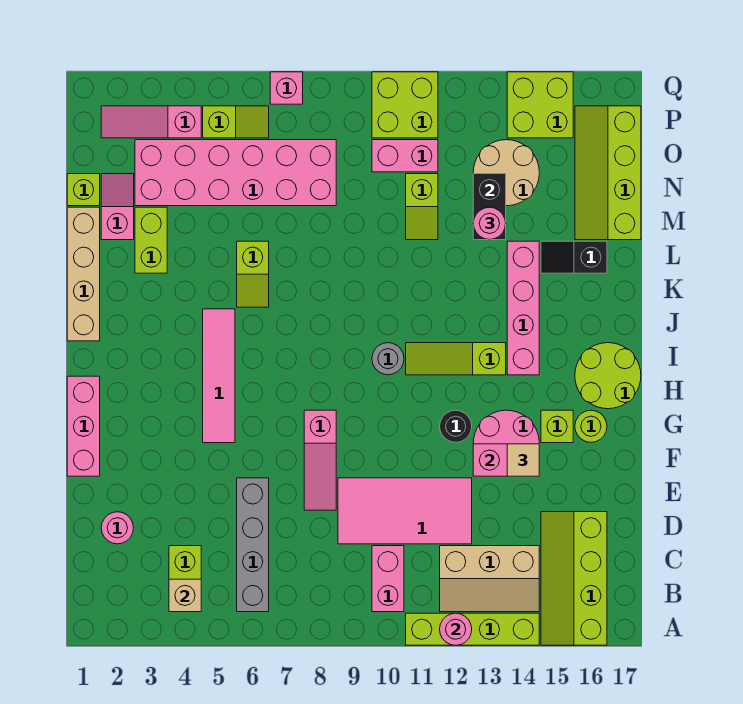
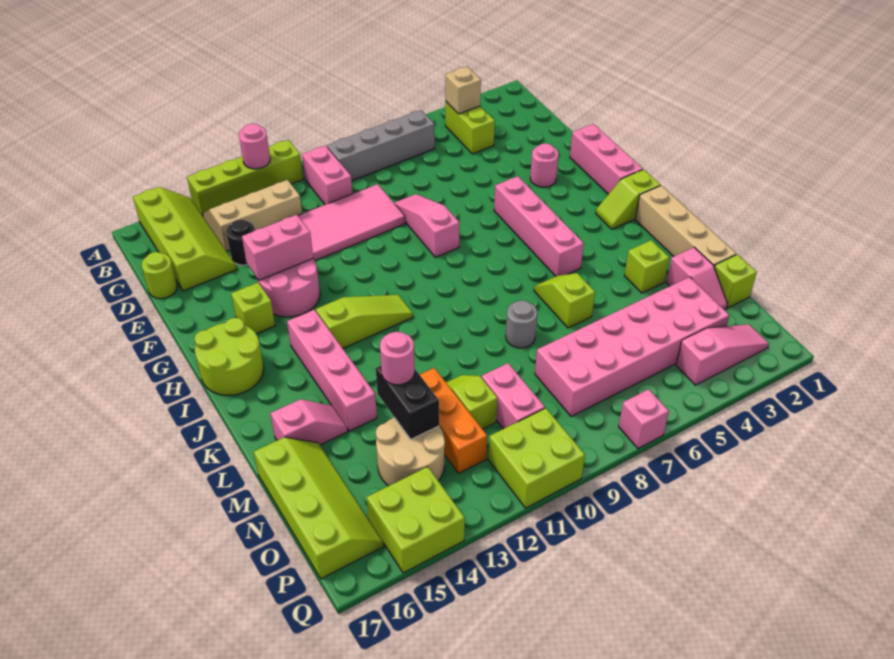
grey brick B6:E6 level 1 -> grey brick B6:B9 level 1
pink round brick D2 level 1 -> pink round brick F3 level 1
tan tile F14 level 3 -> none
pink tile G5:J5 level 1 -> pink brick G5:J5 level 1
black round brick G12 level 1 -> black round brick D14 level 1
lime round brick G16 level 1 -> lime round brick D17 level 1
grey round brick I10 level 1 -> grey round brick L8 level 1
lime brick L3:M3 level 1 -> lime brick L3 level 1
black slope L15:L16 level 1 top 16 -> pink slope L15:L16 level 1 top 16
none -> orange brick M12:O12 level 1
pink brick O10:O11 level 1 -> pink brick N10:O10 level 1
lime slope P5:P6 level 1 top 5 -> lime slope I1:I2 level 1 top 1

